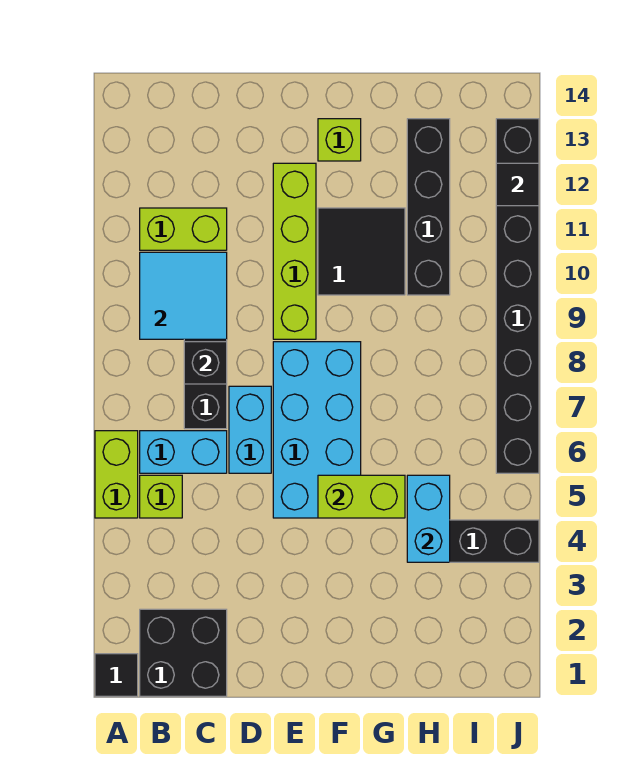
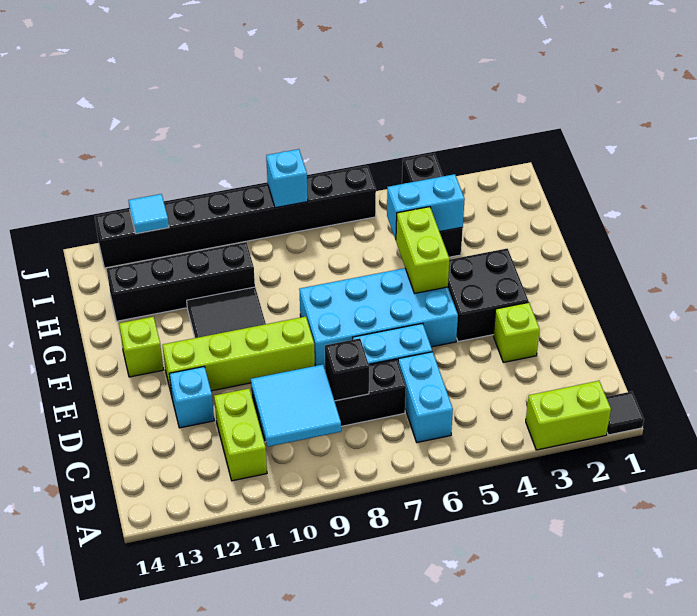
lime brick A5:A6 level 1 -> lime brick A2:A3 level 1
black brick B1:C2 level 1 -> black brick E3:F4 level 1
lime brick B5 level 1 -> lime brick D3 level 1
none -> cyan brick D12 level 1
none -> cyan brick J8 level 2
black tile J12 level 2 -> cyan tile J12 level 2

